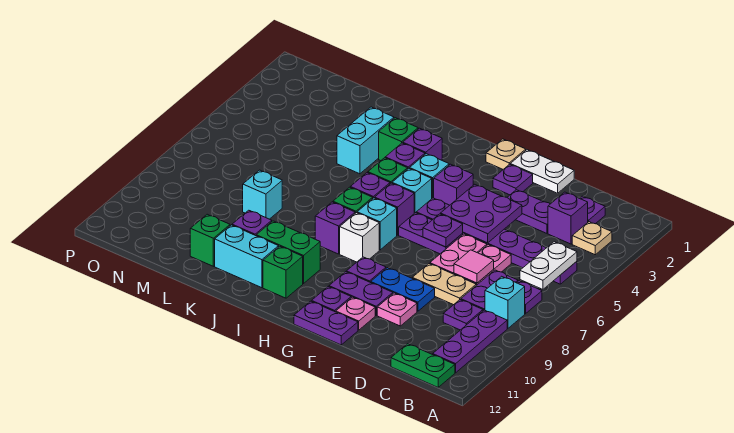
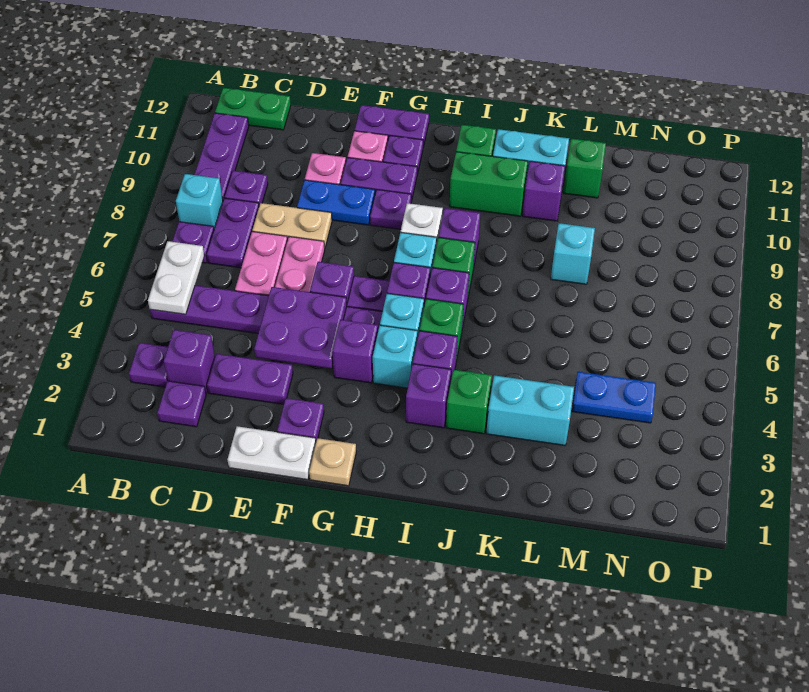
tan plate B3 level 1 -> purple plate B3 level 1
pink tile D7 level 2 -> none
cyan brick K3:K4 level 1 -> cyan brick K3:L3 level 1
none -> blue plate M4:N4 level 1

